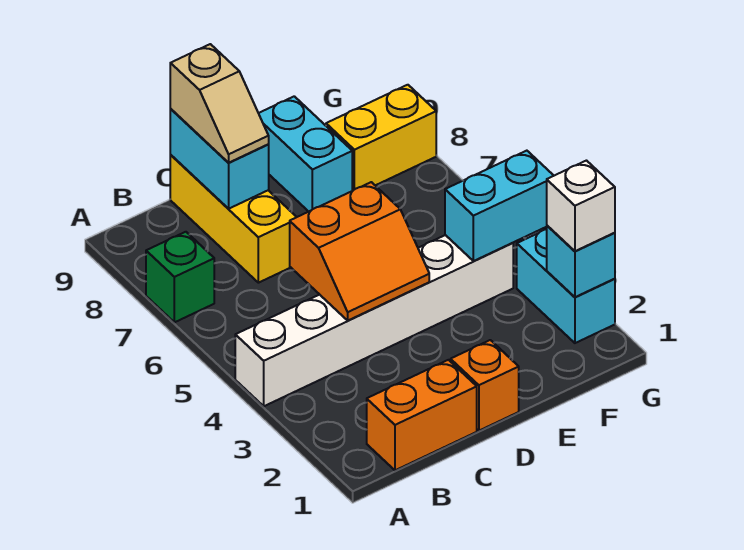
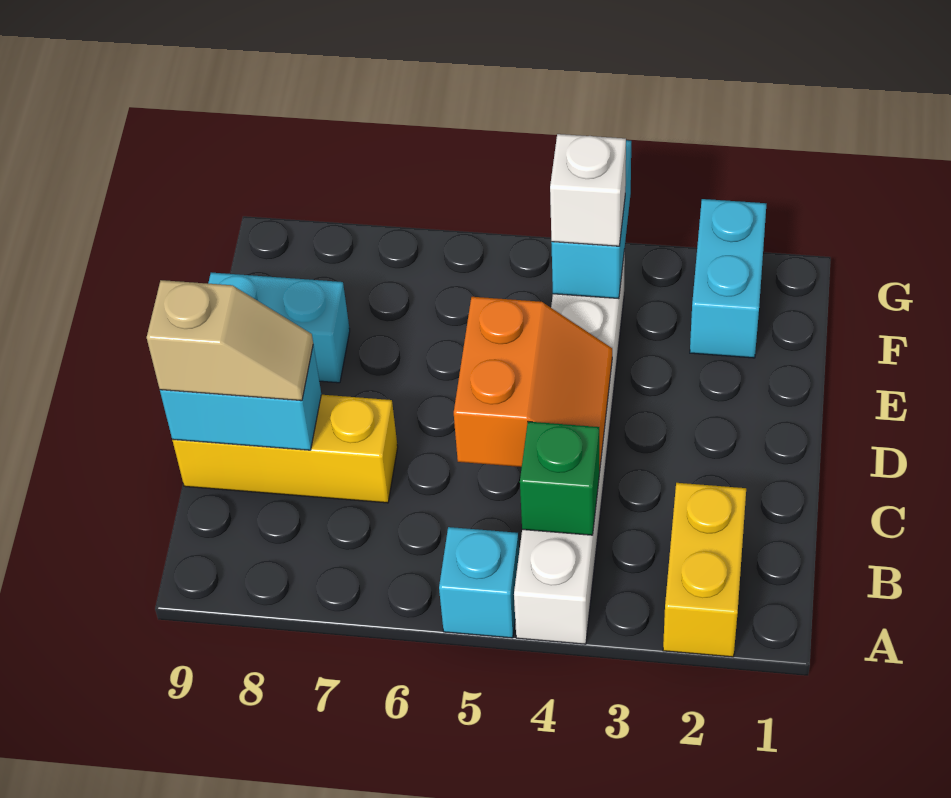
green brick A7 level 1 -> green brick B4 level 2
orange brick B1:C1 level 1 -> none
orange brick D1 level 1 -> none
yellow brick F8:G8 level 1 -> yellow brick A2:B2 level 1
cyan brick G2:G3 level 1 -> cyan brick F2:G2 level 1
cyan brick G2 level 2 -> cyan brick A5 level 1
white brick G2 level 3 -> white brick F4 level 3

